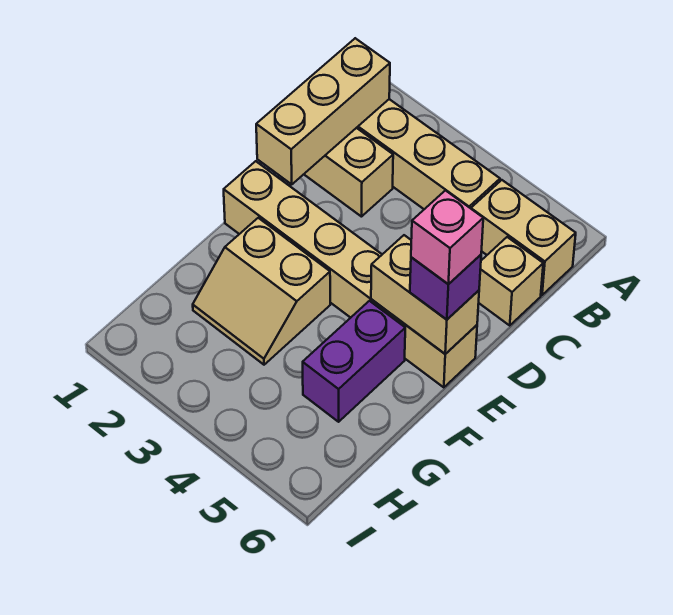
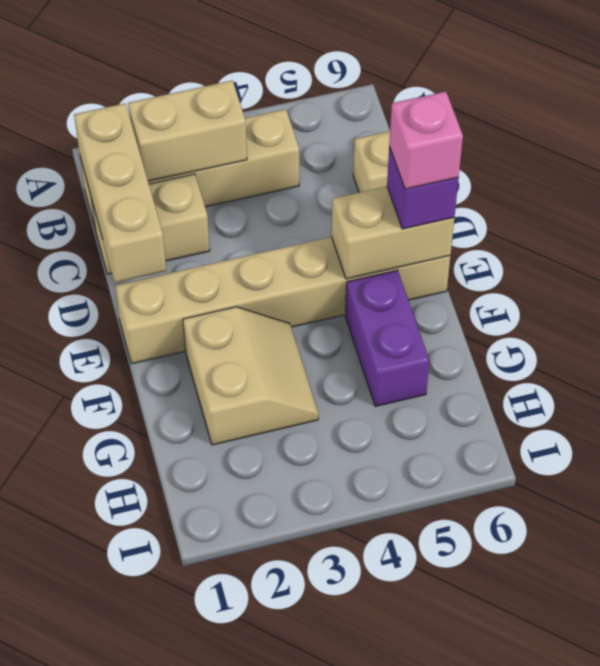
tan brick B5:B6 level 1 -> tan brick B2:B3 level 2
tan slope F2:G3 level 1 top F -> tan slope F2:G3 level 1 top 2

